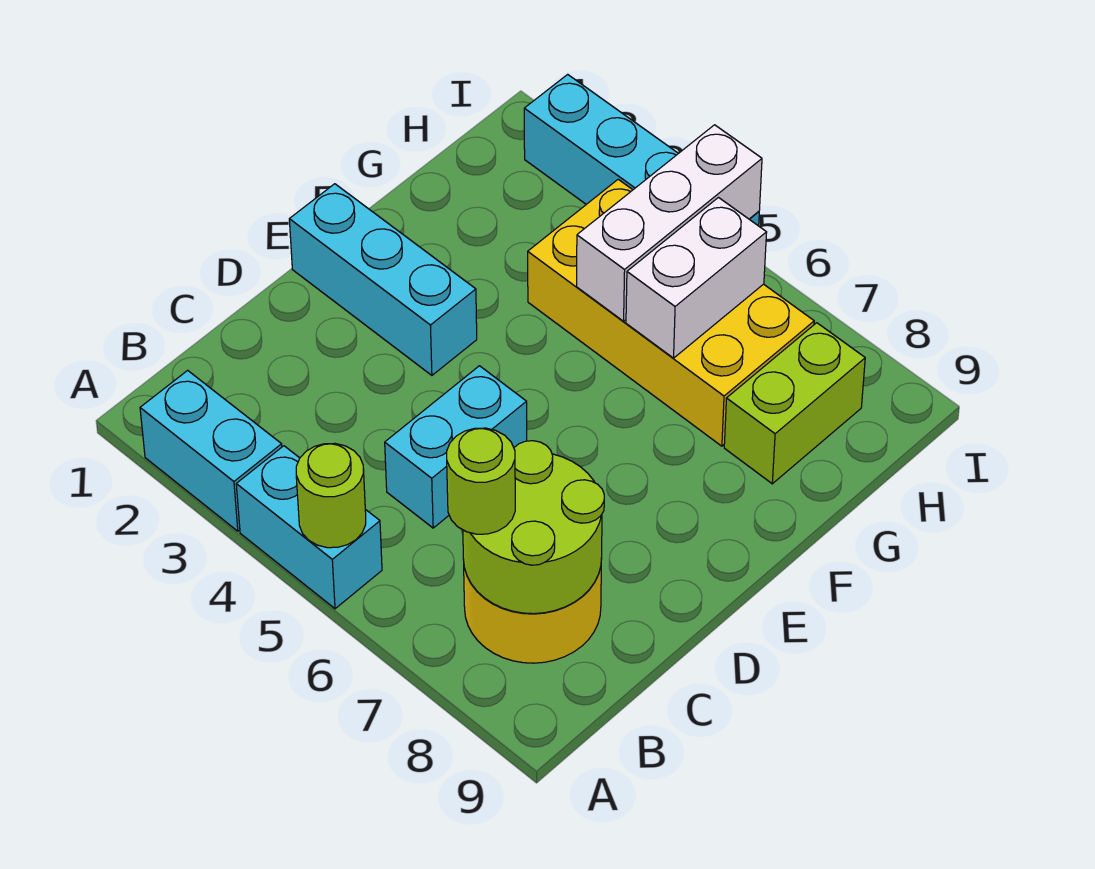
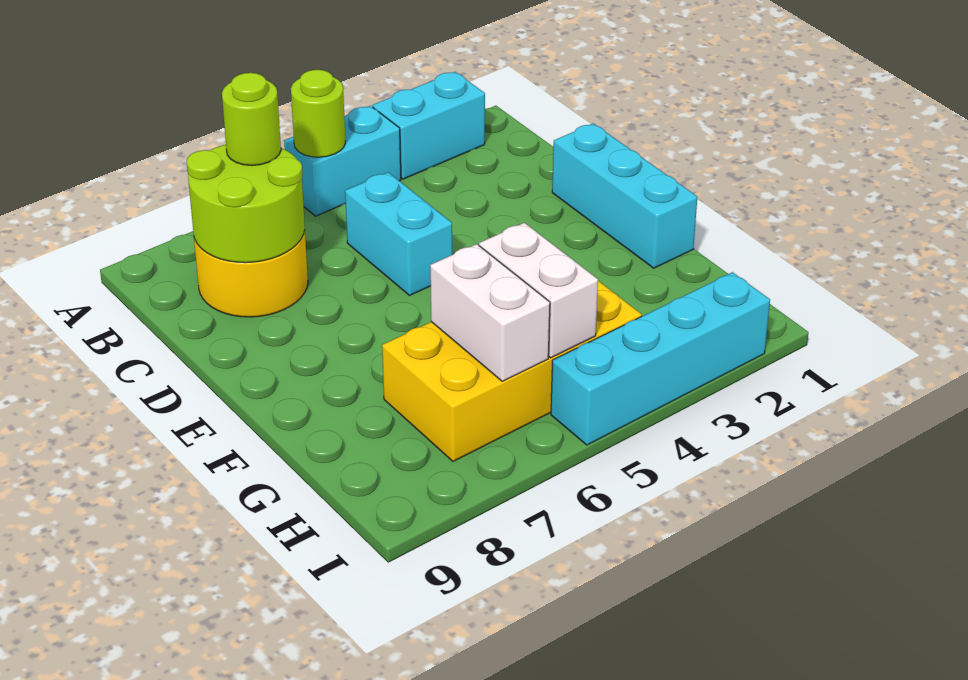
cyan brick E1:E3 level 1 -> cyan brick D1:F1 level 1
white brick G5:I5 level 2 -> white brick G5:H5 level 2
lime brick G8:H8 level 1 -> none

